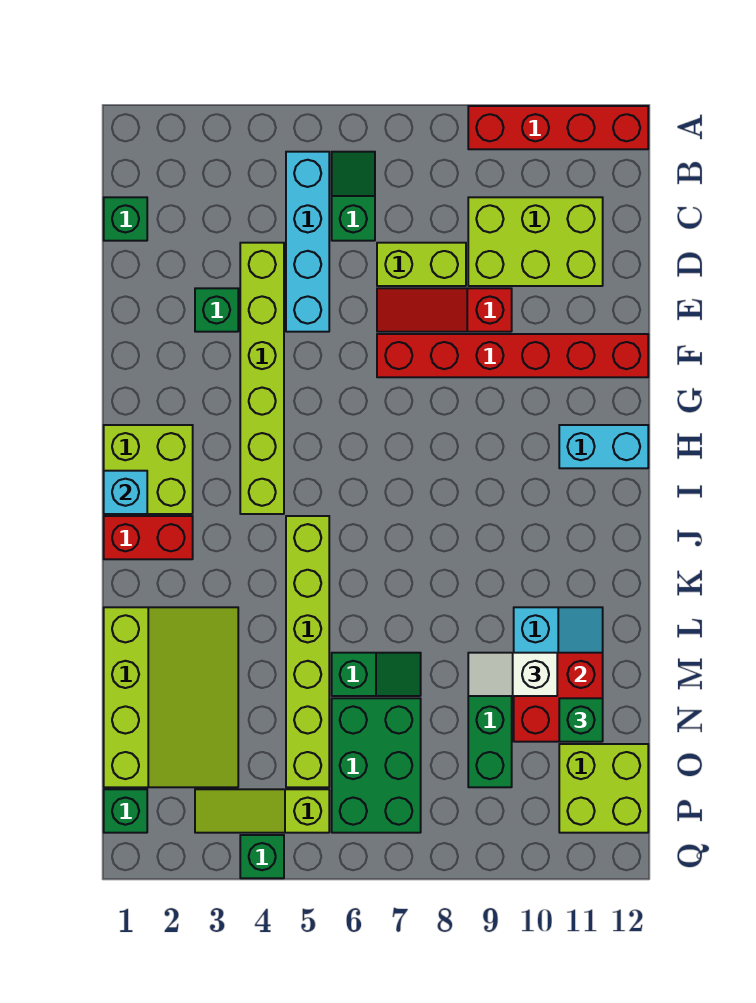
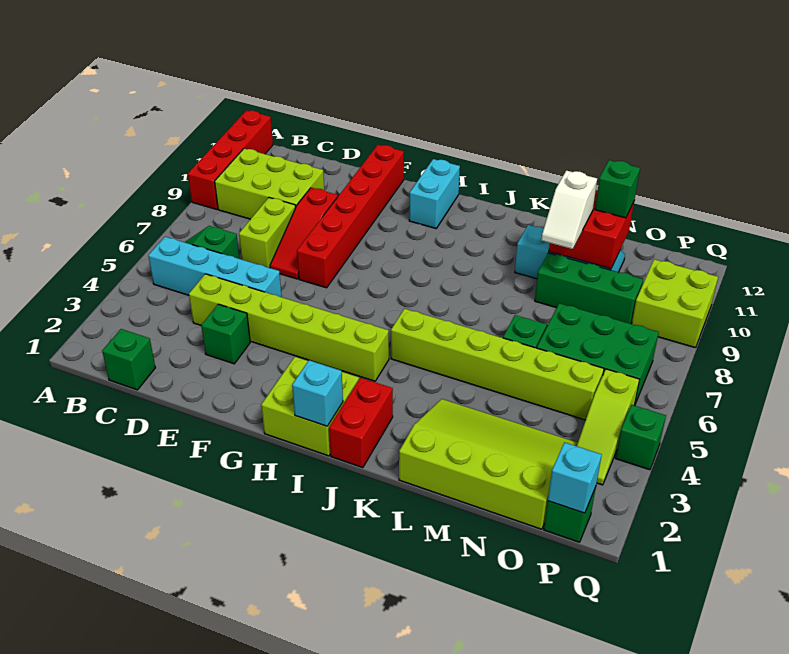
lime brick C9:D11 level 1 -> lime brick B9:D10 level 1
lime brick O11:P12 level 1 -> lime brick P9:Q10 level 1
none -> cyan brick P1 level 2

